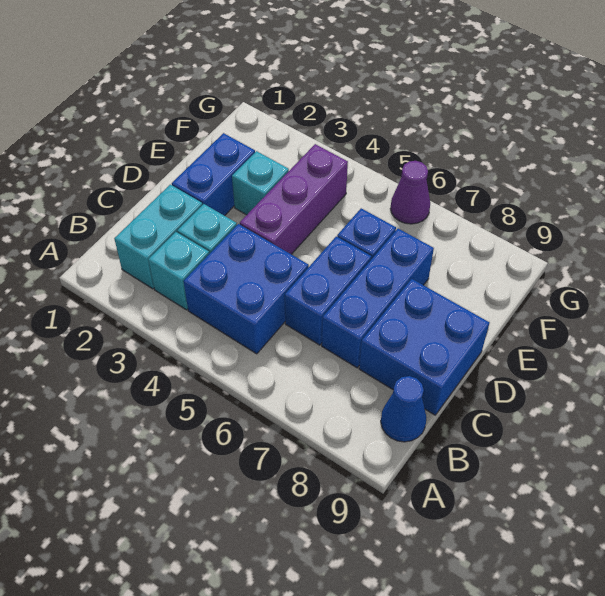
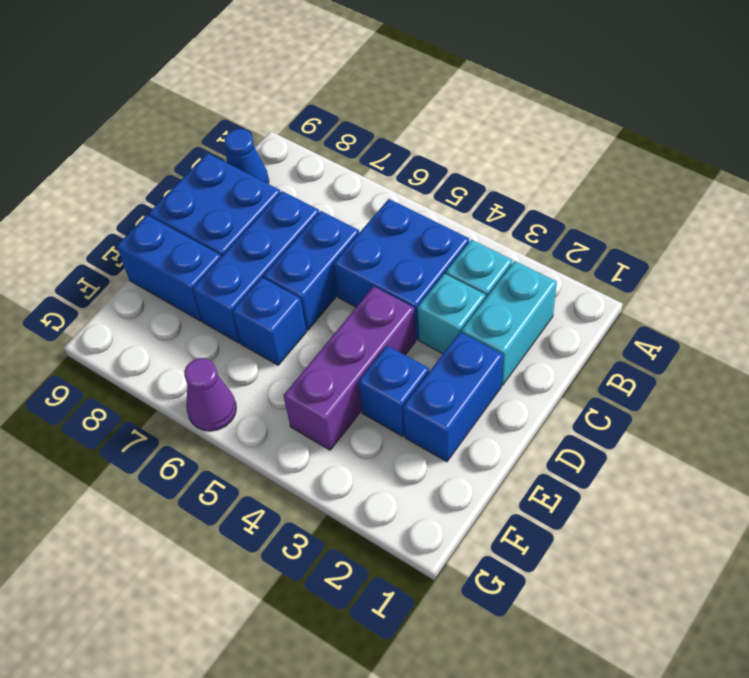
cyan brick E3 level 1 -> blue brick E3 level 1
none -> blue brick E8:E9 level 1

